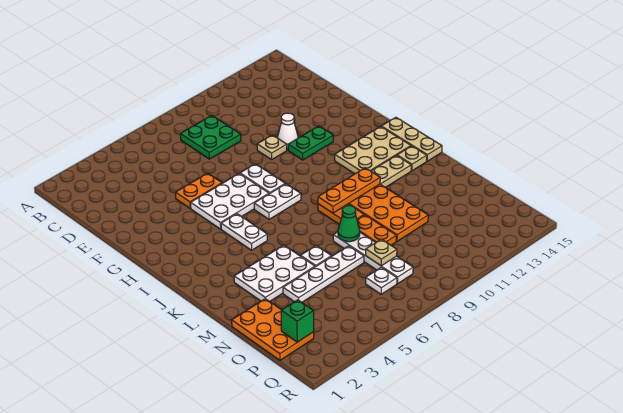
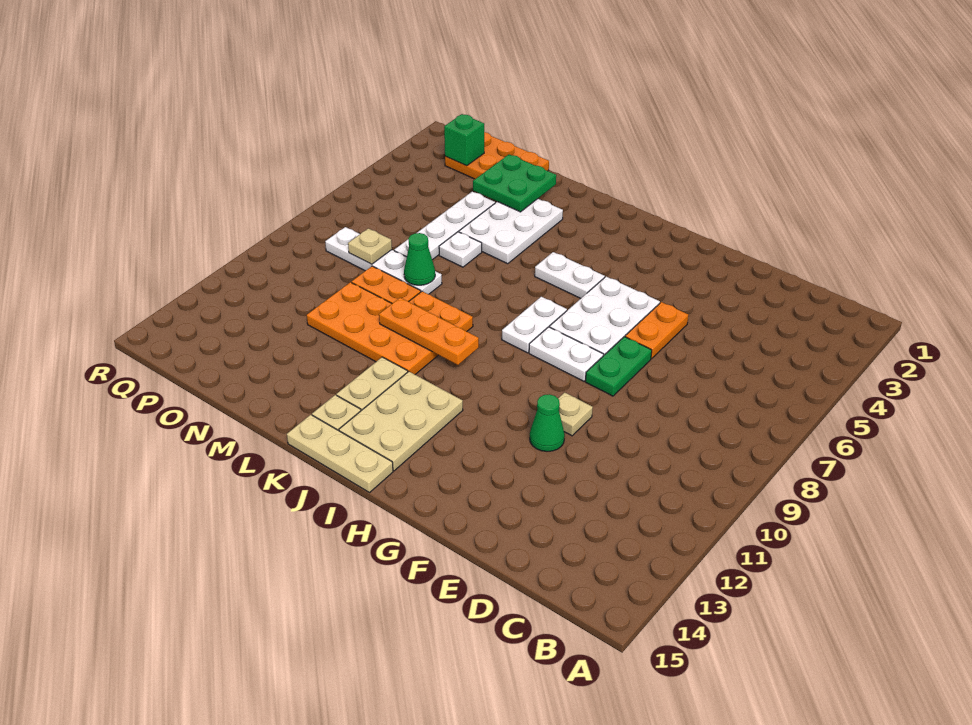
green plate C8:D9 level 1 -> green plate M2:N3 level 2
white cone F11 level 1 -> green cone F11 level 1
green plate G11:G12 level 1 -> green plate F7:F8 level 1
orange plate K9:K11 level 2 -> orange plate J10:L10 level 2
white plate P7 level 1 -> none

